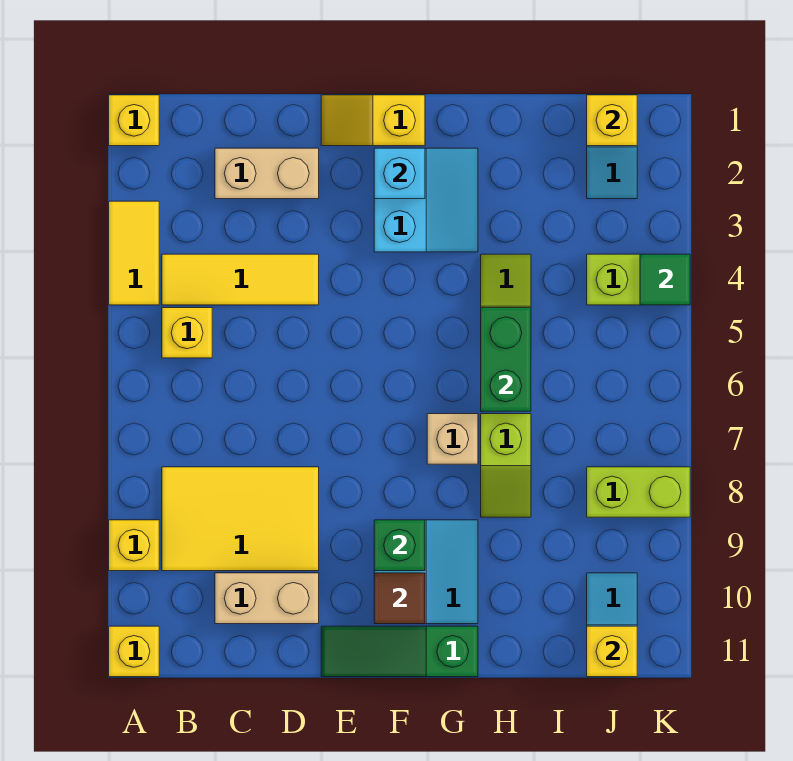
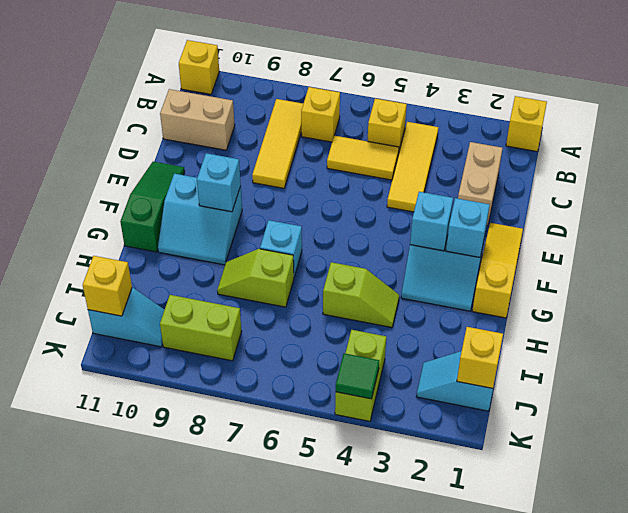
yellow tile A3:A4 level 1 -> yellow tile C5:C6 level 1
yellow brick A9 level 1 -> yellow brick B7 level 1
yellow tile B8:D9 level 1 -> yellow tile B8:D8 level 1
tan brick C10:D10 level 1 -> tan brick C10:C11 level 1
yellow slope E1:F1 level 1 top F -> yellow slope E1:G1 level 1 top G
none -> cyan brick F3 level 2
green brick F9 level 2 -> cyan brick F9 level 2
brown tile F10 level 2 -> none
tan brick G7 level 1 -> cyan brick G7 level 1
green brick H5:H6 level 2 -> none
lime brick J8:K8 level 1 -> lime brick J8:J9 level 1

